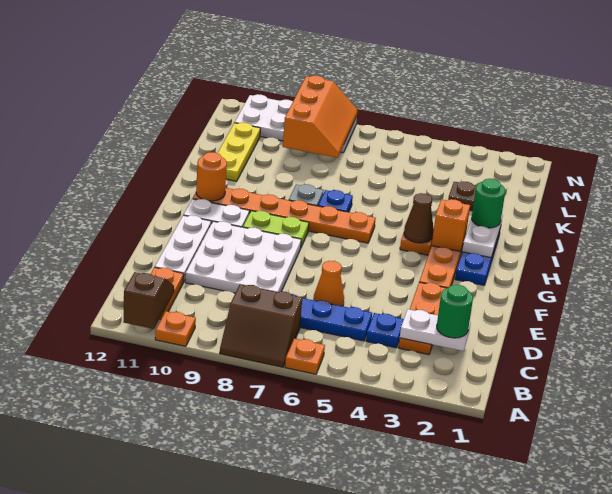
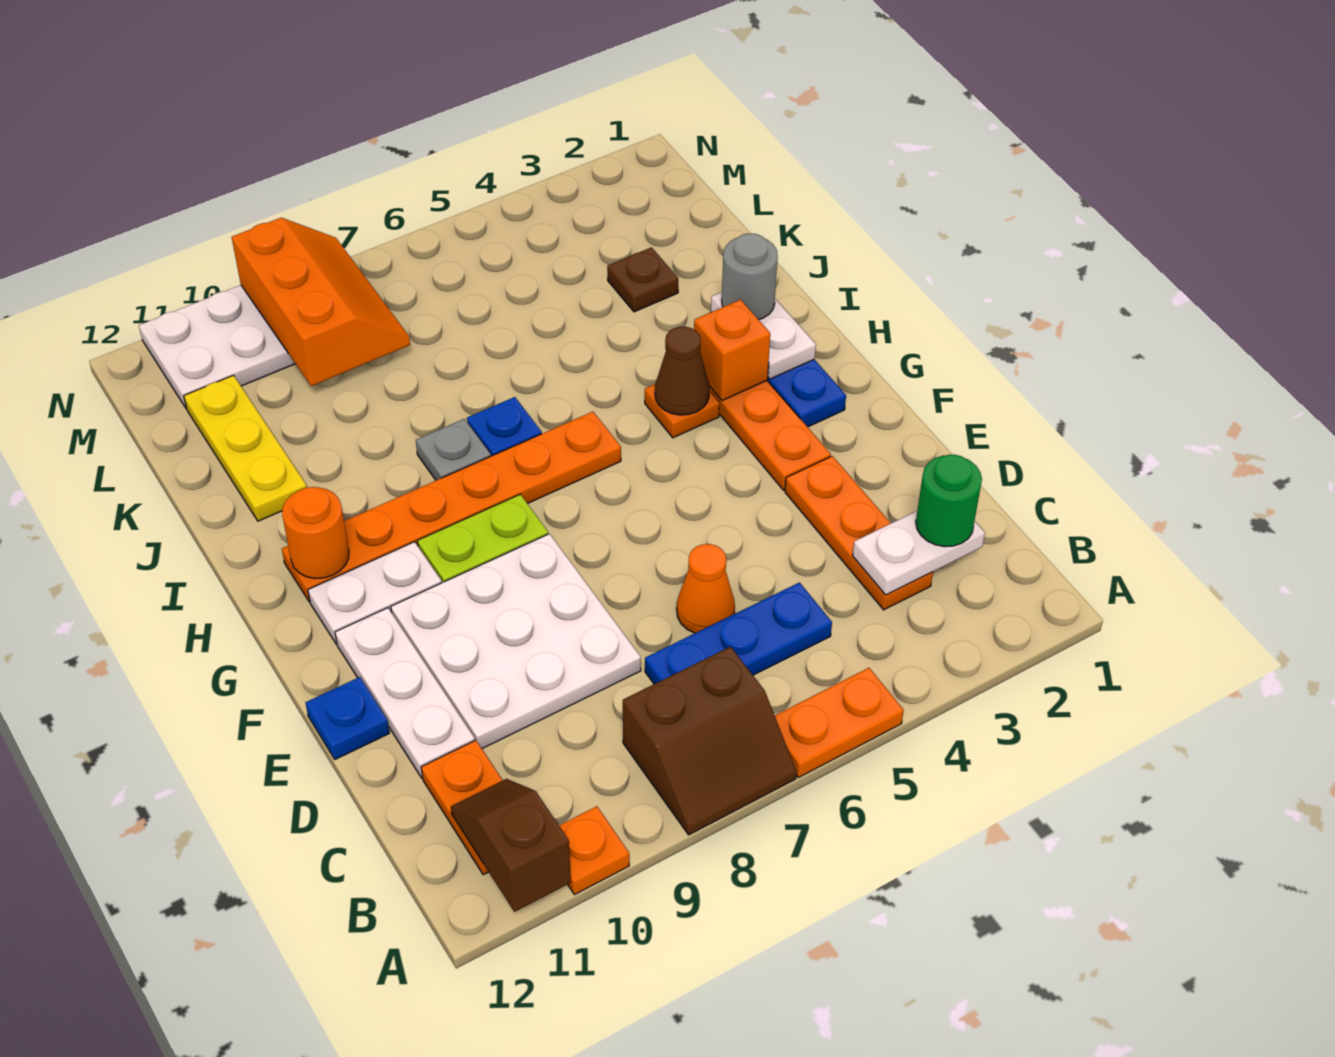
orange plate A6 level 1 -> orange plate A5:A6 level 1
blue plate C4 level 1 -> blue plate E12 level 1
green round brick I2 level 3 -> grey round brick I2 level 3

